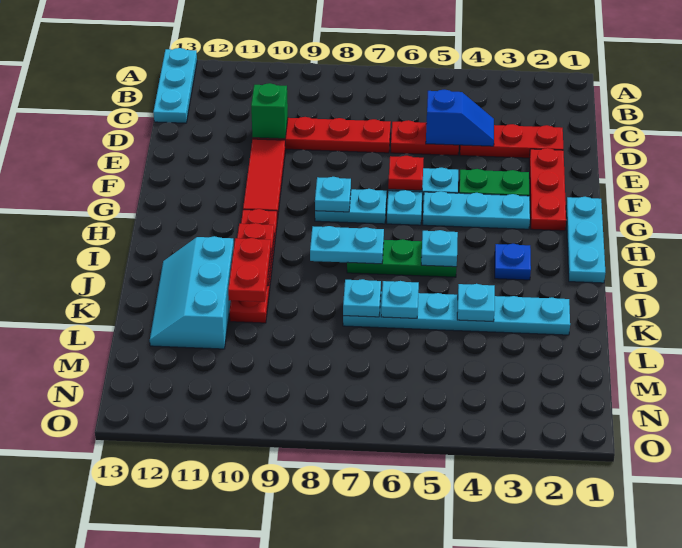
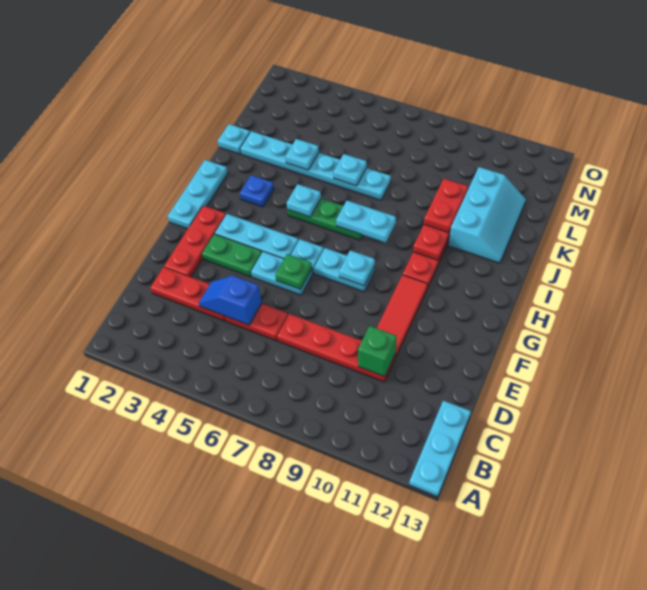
red plate F6 level 2 -> green plate F6 level 2
cyan plate K7 level 2 -> cyan plate K1 level 1

